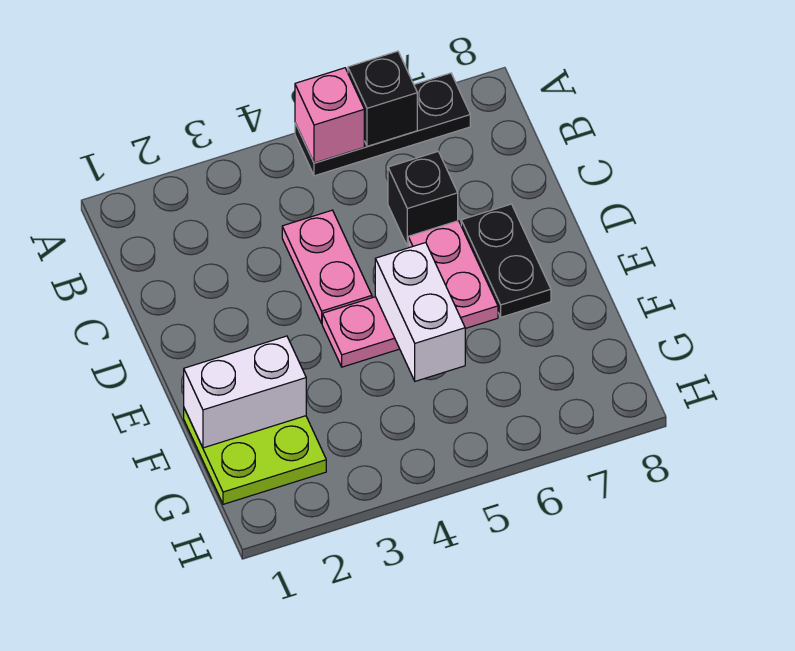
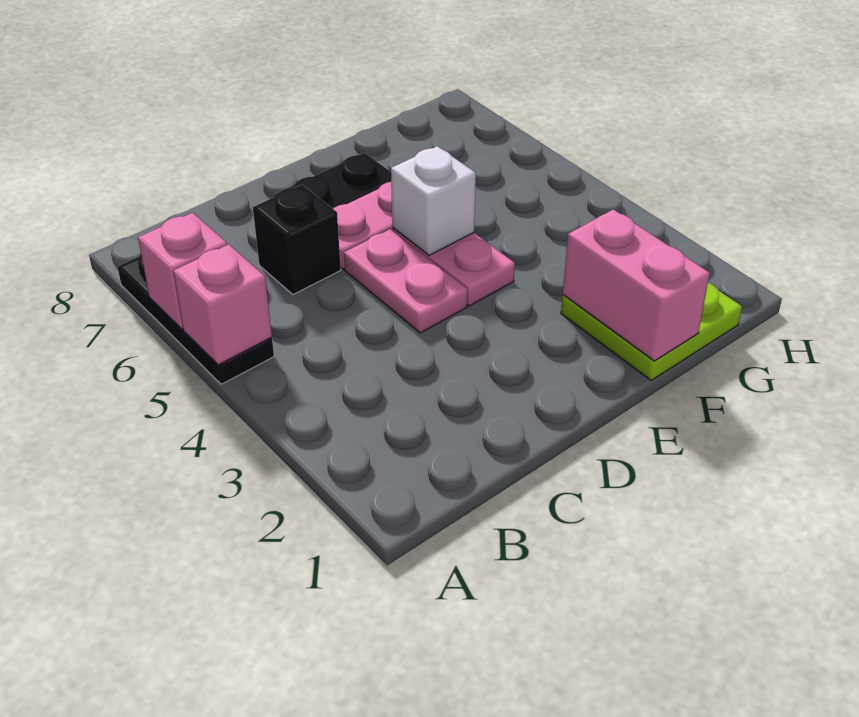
black brick A6 level 2 -> pink brick A6 level 2
pink plate C4:D4 level 1 -> pink plate D4:D5 level 1
white brick E5:F5 level 2 -> white brick E5 level 2
white brick F1:F2 level 2 -> pink brick F1:F2 level 2

